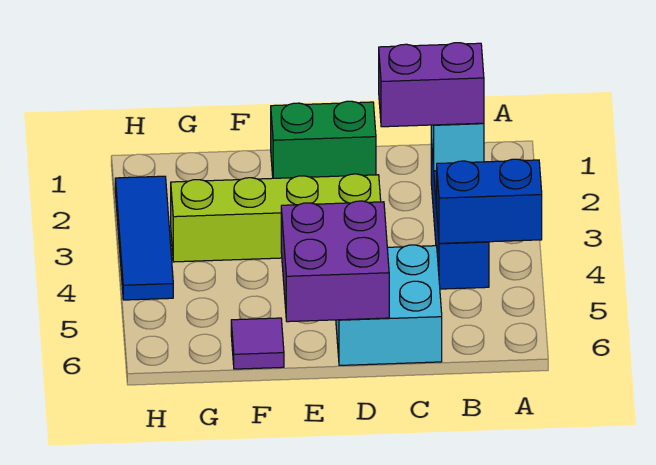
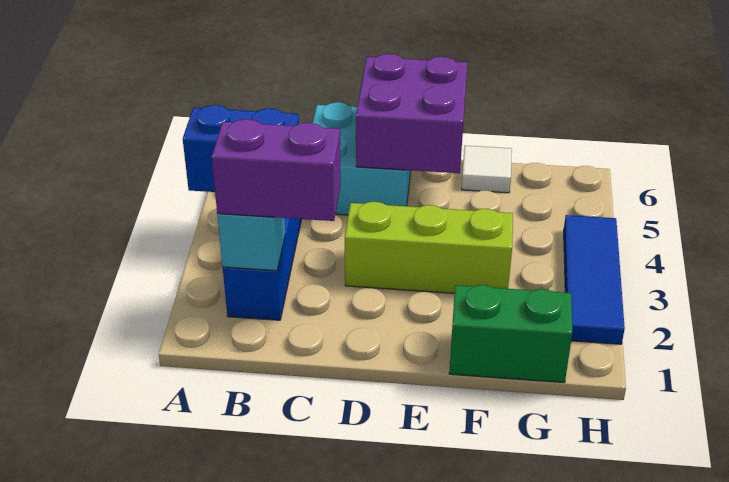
green brick D1:E1 level 1 -> green brick F1:G1 level 1
lime brick D3:G3 level 1 -> lime brick D3:F3 level 1
purple tile F6 level 1 -> white tile F6 level 1

